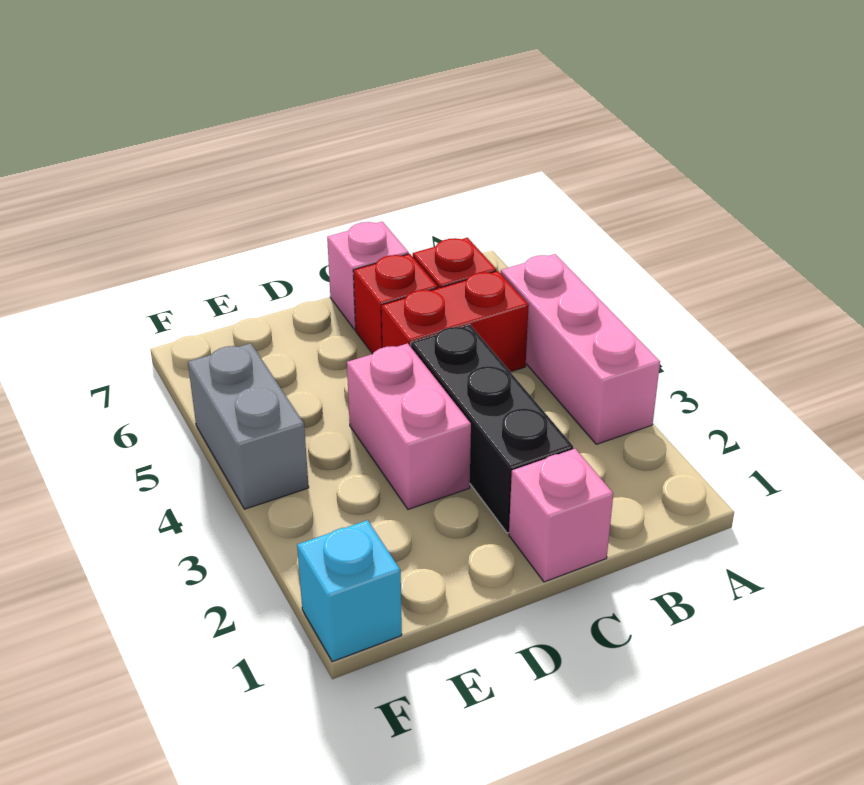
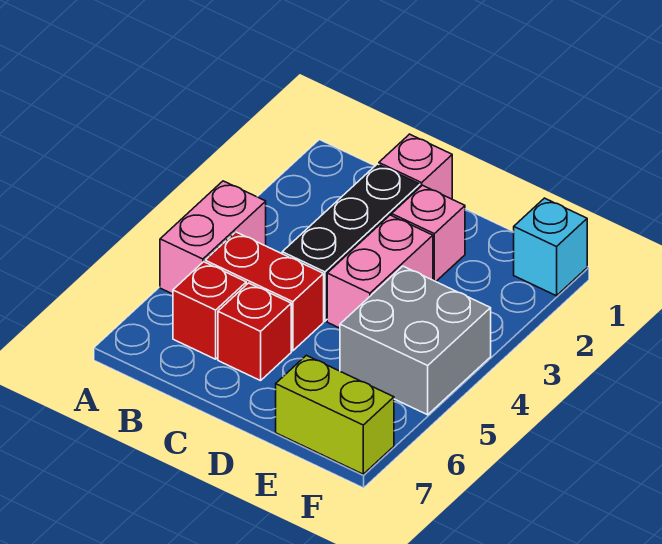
pink brick A3:A5 level 1 -> pink brick A4:A5 level 1
pink brick C7 level 1 -> pink brick D2 level 1
none -> lime brick E7:F7 level 1
grey brick F4:F5 level 1 -> grey brick E4:F5 level 1

